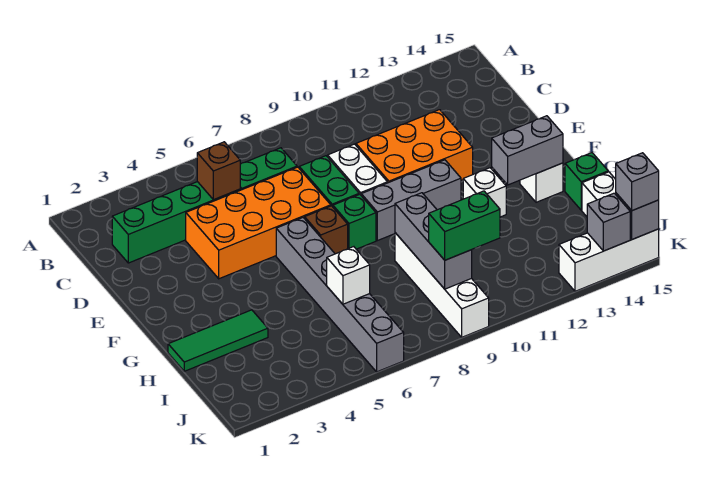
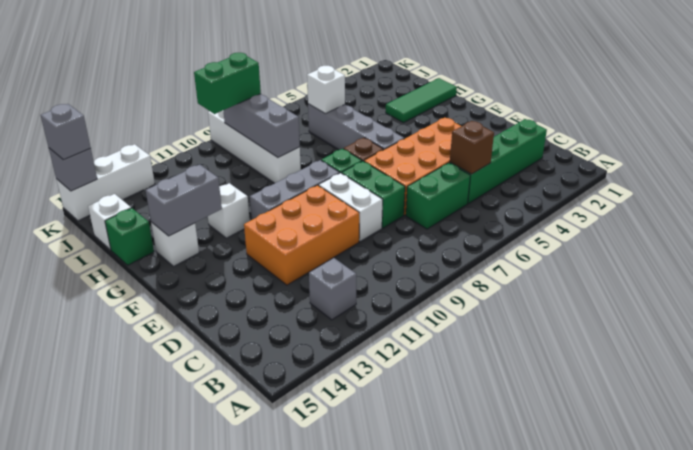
grey brick F6:K6 level 1 -> grey brick F6:I6 level 1
grey brick K14 level 2 -> grey brick B12 level 1

